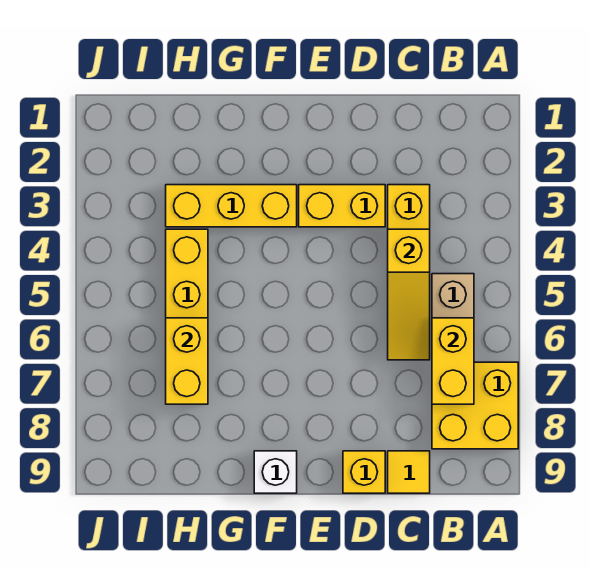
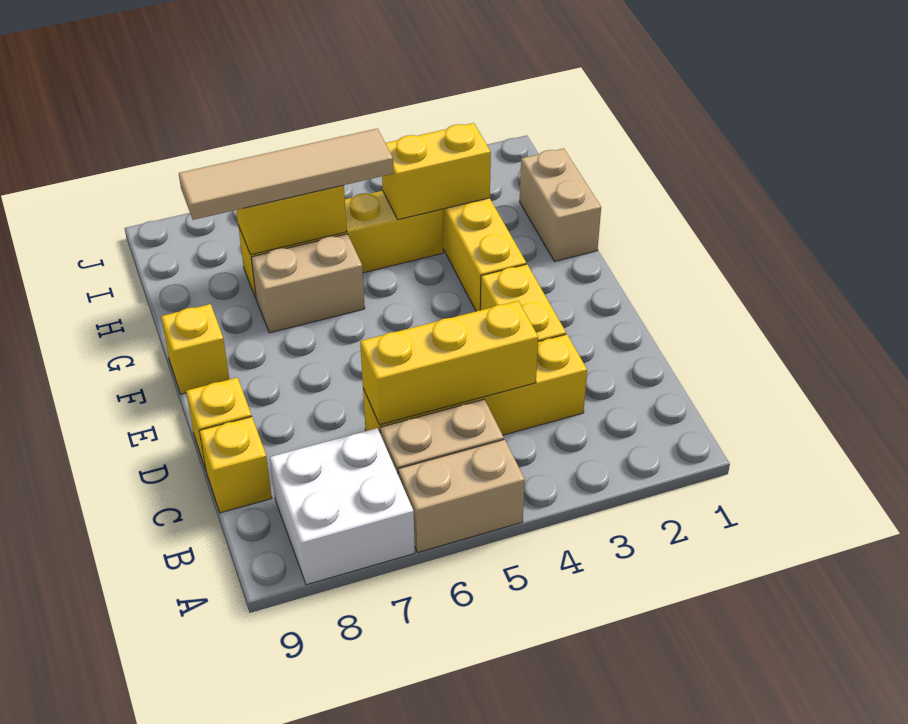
none -> tan brick A5:A6 level 1
yellow brick A7:B8 level 1 -> white brick A7:B8 level 1
yellow brick B6:B7 level 2 -> yellow brick H3:H4 level 2
yellow slope C4:C6 level 2 top 4 -> yellow brick C4:C6 level 2
yellow tile C9 level 1 -> yellow brick C9 level 1
white brick F9 level 1 -> yellow brick F9 level 1
none -> tan brick G1:H1 level 1
none -> tan brick G6:G7 level 1
none -> tan tile H5:H8 level 3

